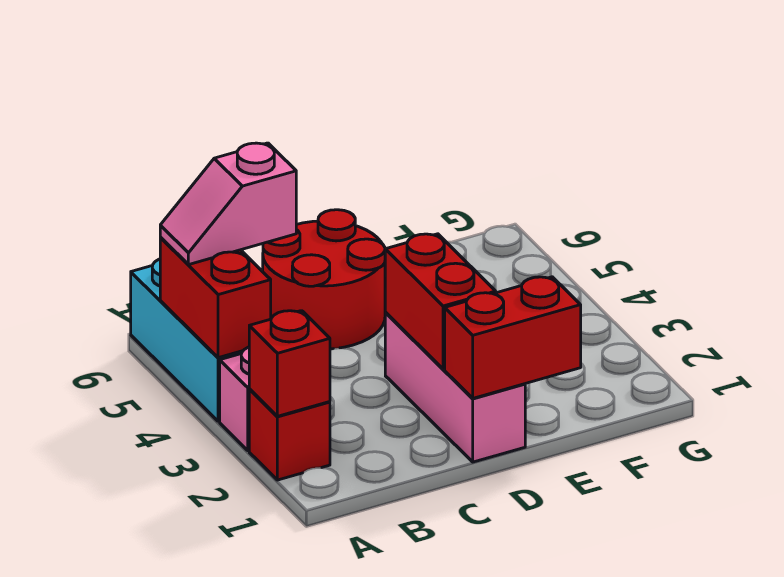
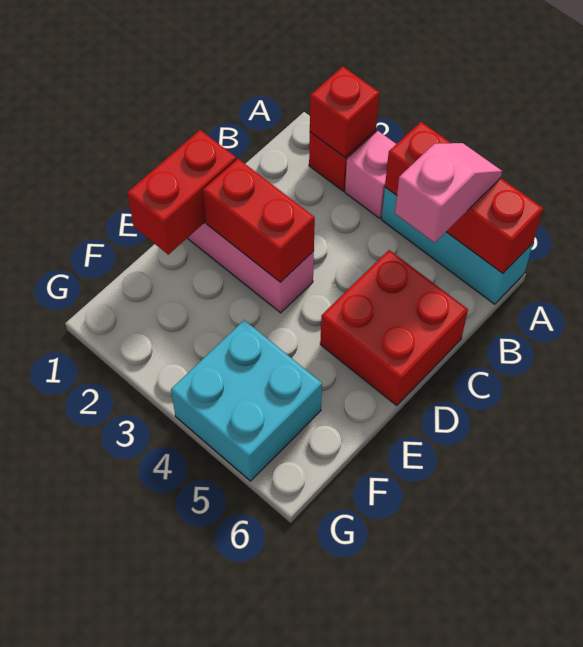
red brick A4:A5 level 2 -> red brick A4:A6 level 2
red round brick C5:D6 level 1 -> red brick C5:D6 level 1
none -> cyan brick F4:G5 level 1

